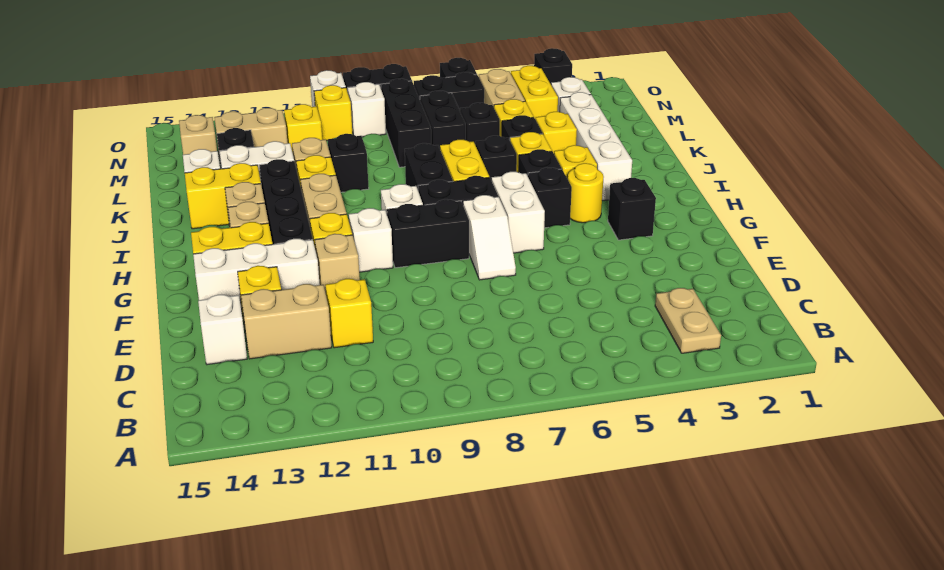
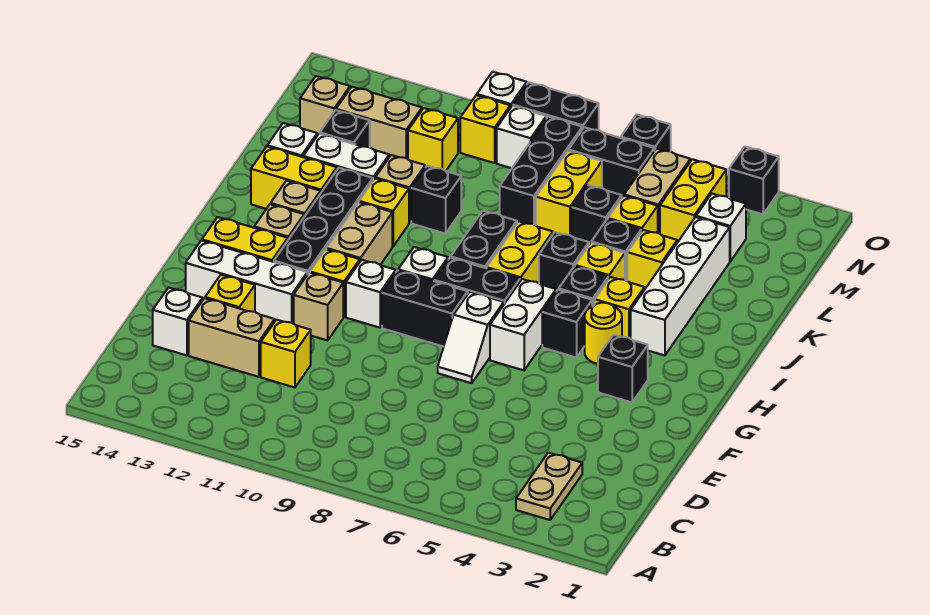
black brick L7:M7 level 1 -> yellow brick L7:M7 level 1

